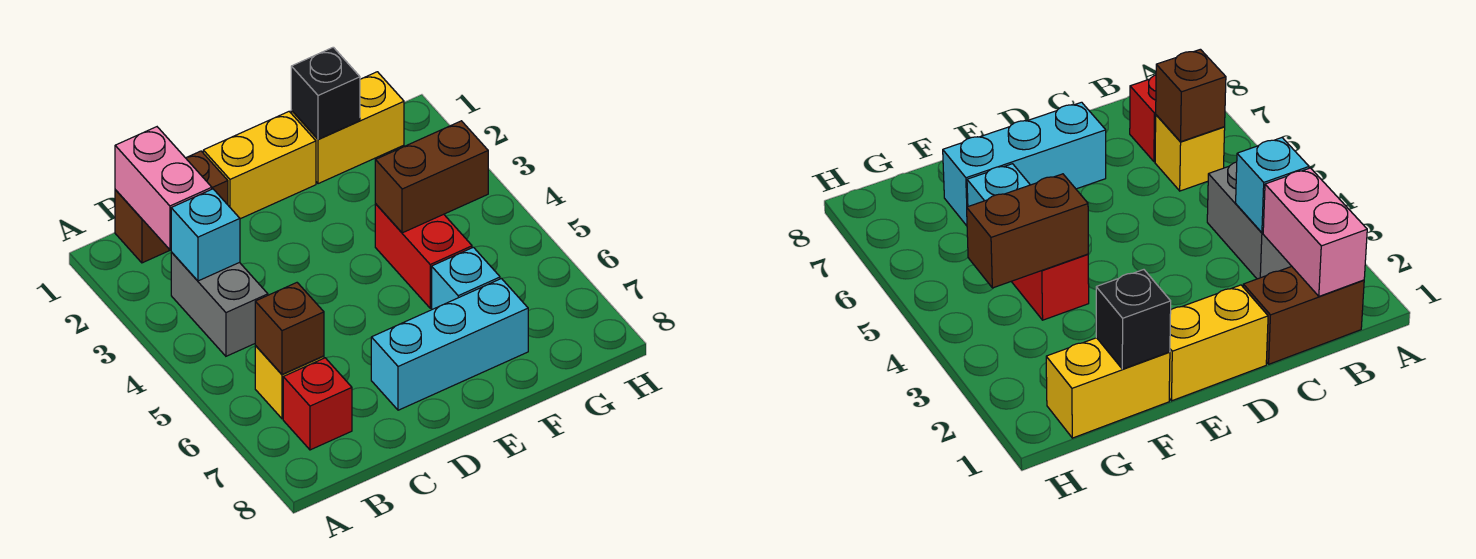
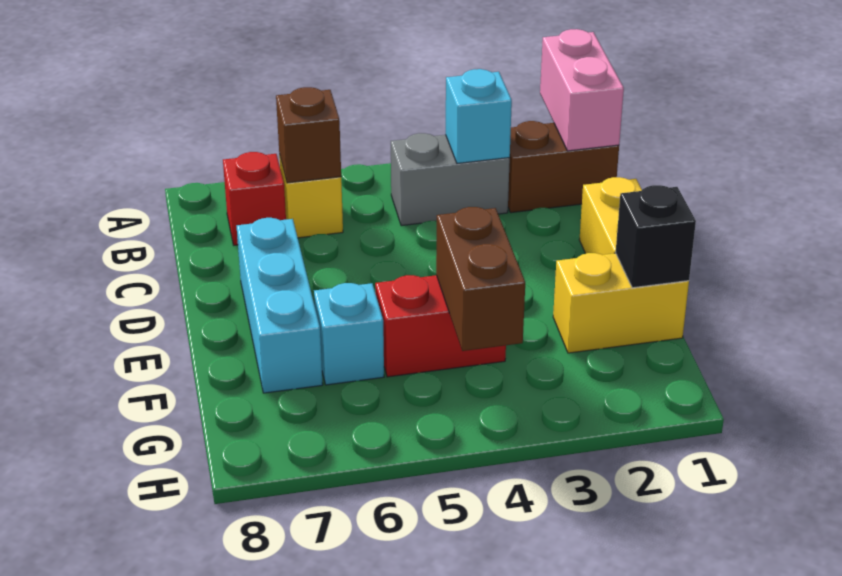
brown brick B1:C1 level 1 -> brown brick B1:B2 level 1
pink brick B1:B2 level 2 -> pink brick A1:B1 level 2
yellow brick F1:G1 level 1 -> yellow brick F1:F2 level 1

